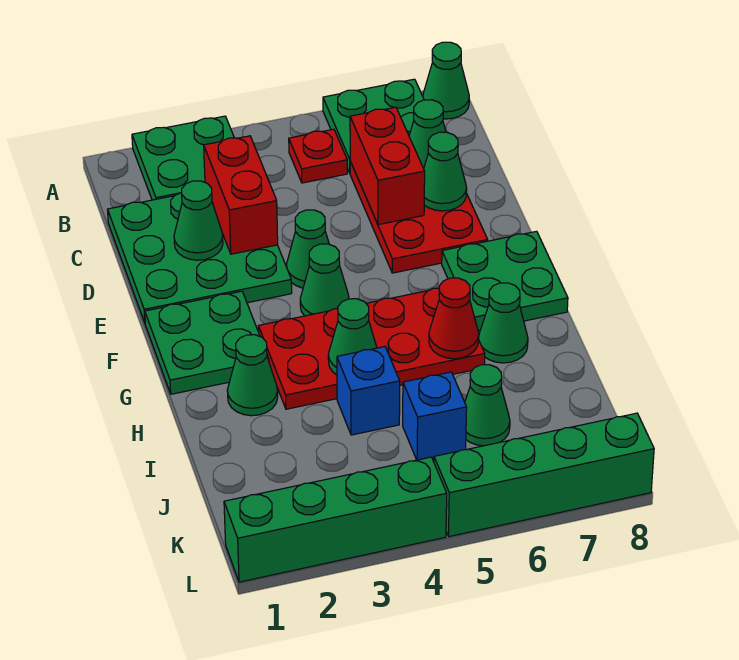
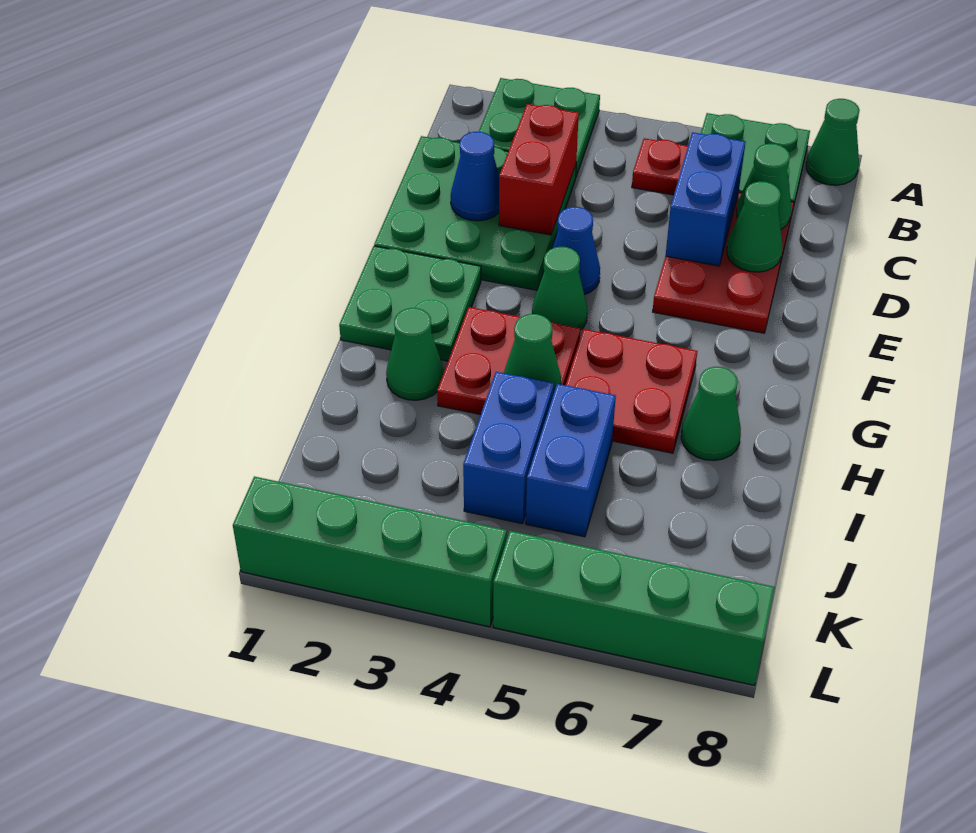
red brick C6:D6 level 2 -> blue brick C6:D6 level 2
green cone D2 level 2 -> blue cone D2 level 2
green cone E4 level 1 -> blue cone E4 level 1
green plate F7:G8 level 1 -> none
red cone H6 level 2 -> none
blue brick I4 level 1 -> blue brick I4:J4 level 1
blue brick J5 level 1 -> blue brick I5:J5 level 1
green cone J6 level 1 -> none

